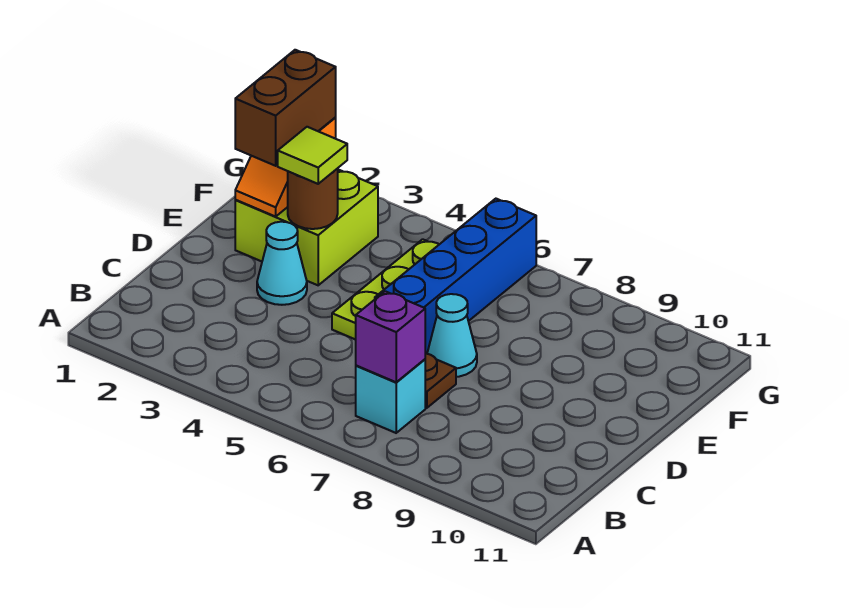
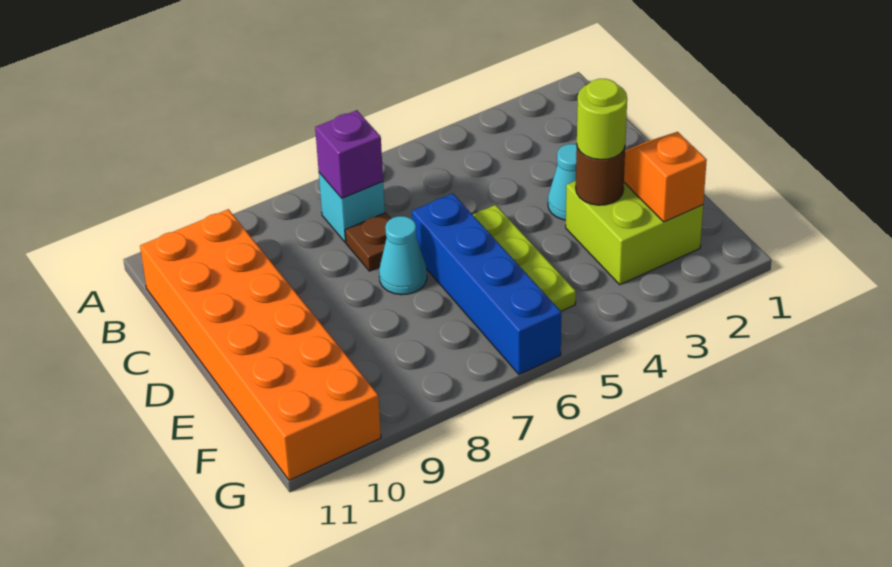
none -> orange brick B10:G11 level 1
brown brick E2:F2 level 3 -> none
lime tile E3 level 3 -> lime round brick E3 level 3

